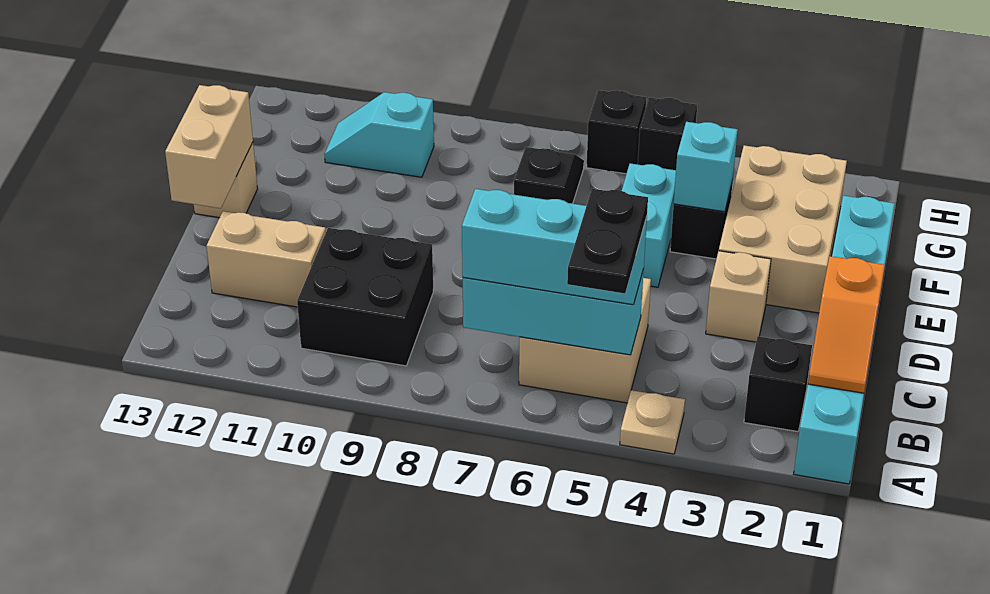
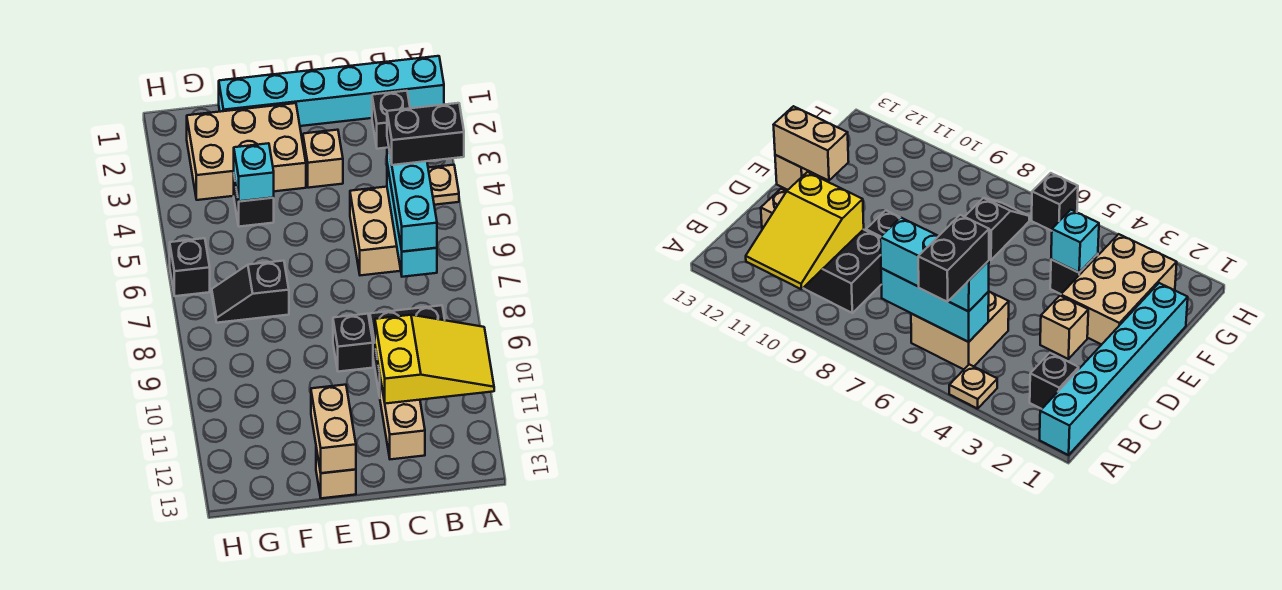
black plate A5:B5 level 4 -> black brick A5:B5 level 4
none -> yellow slope A10:C11 level 2 top C
orange slope B1:C1 level 2 top C -> none
tan brick D13:E13 level 2 -> tan brick E12:E13 level 2
cyan brick E5:F5 level 1 -> none
cyan slope G10:G11 level 1 top 10 -> none
black brick H5 level 1 -> black brick D9 level 1

